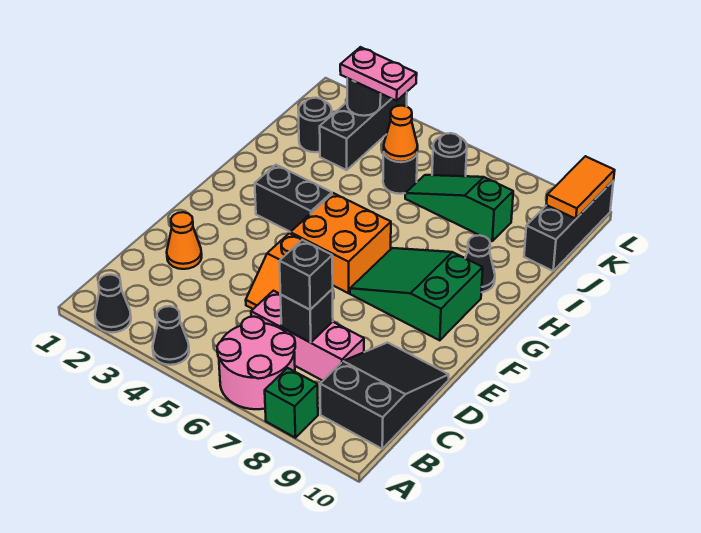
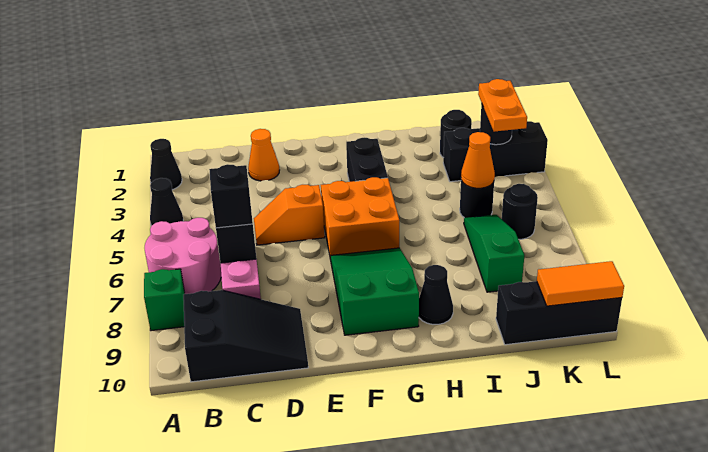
pink plate K3:K4 level 3 -> orange plate K3:K4 level 3

